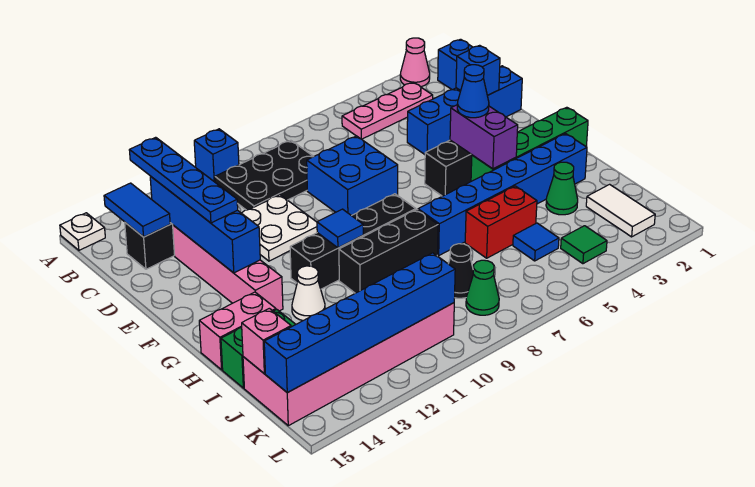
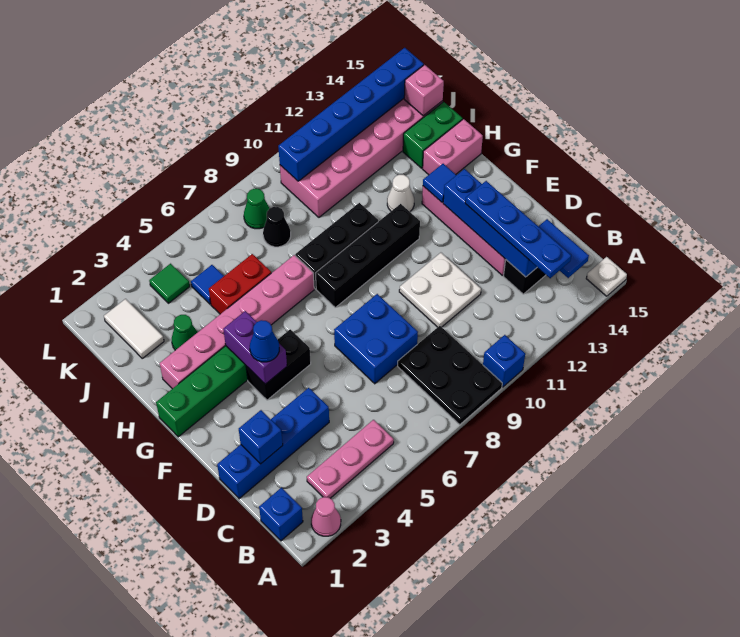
black plate B8:C10 level 1 -> black plate A8:C9 level 1
blue tile G10 level 2 -> blue tile G13 level 2
blue brick H2:H7 level 1 -> pink brick H2:H7 level 1

